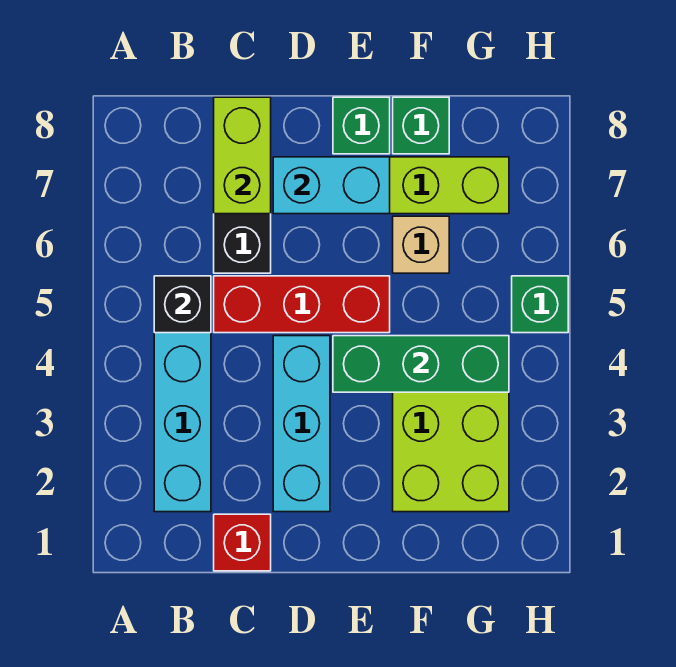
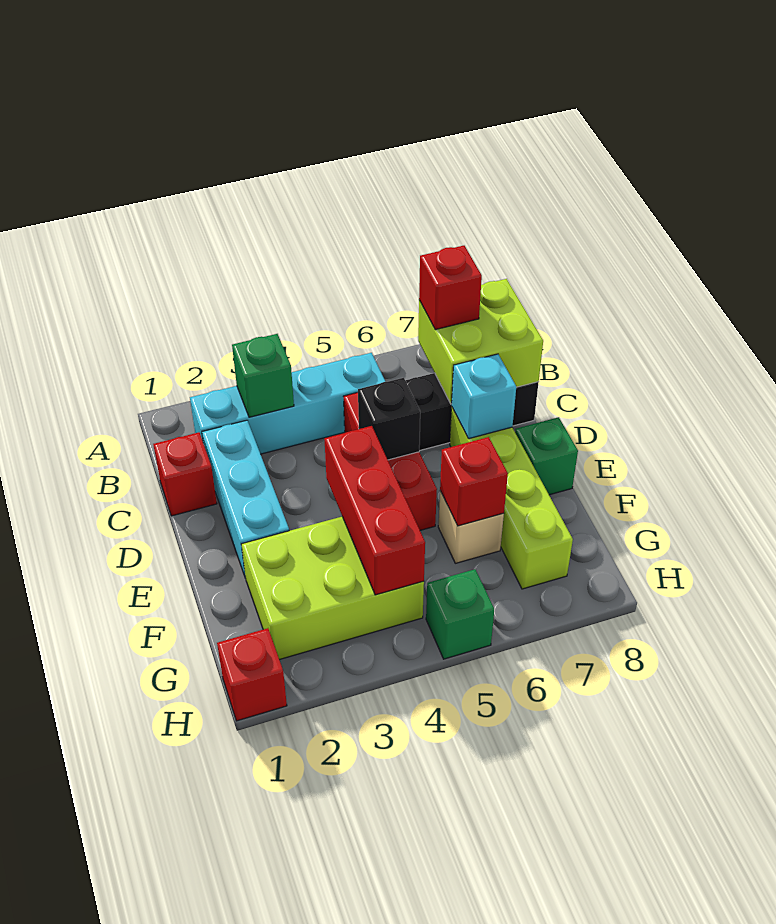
black brick B5 level 2 -> black brick D5 level 2
none -> red brick B7 level 3
lime brick C7:C8 level 2 -> lime brick B7:C8 level 2
cyan brick D2:D4 level 1 -> cyan brick C2:E2 level 1
cyan brick D7:E7 level 2 -> cyan brick D7 level 2
green brick E4:G4 level 2 -> red brick E4:G4 level 2
none -> red brick F6 level 2
green brick F8 level 1 -> green brick B3 level 2
none -> red brick H1 level 1

